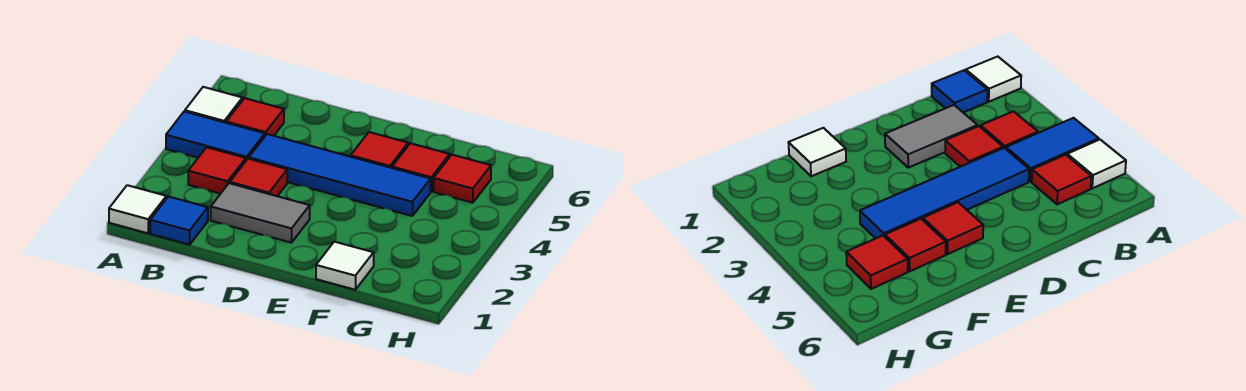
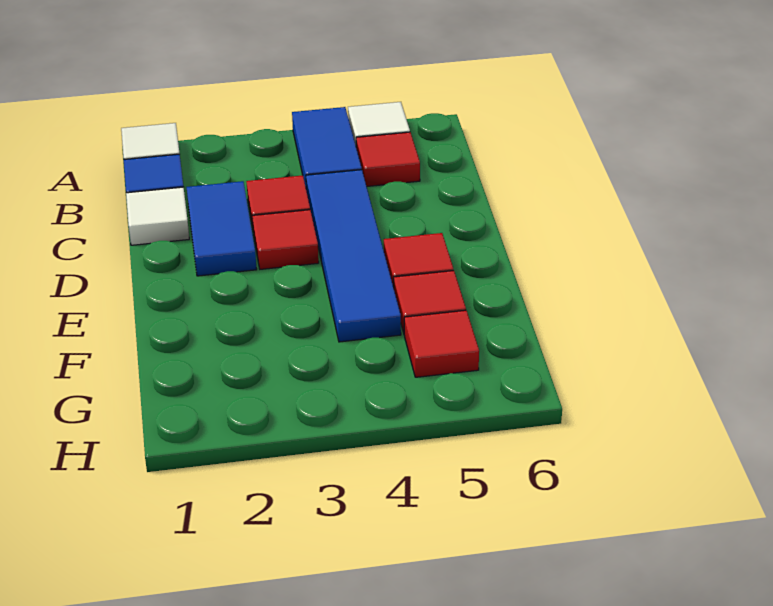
red tile B3 level 1 -> red tile D3 level 1
grey tile C2:D2 level 1 -> blue tile C2:D2 level 1
white tile F1 level 1 -> white tile C1 level 1

